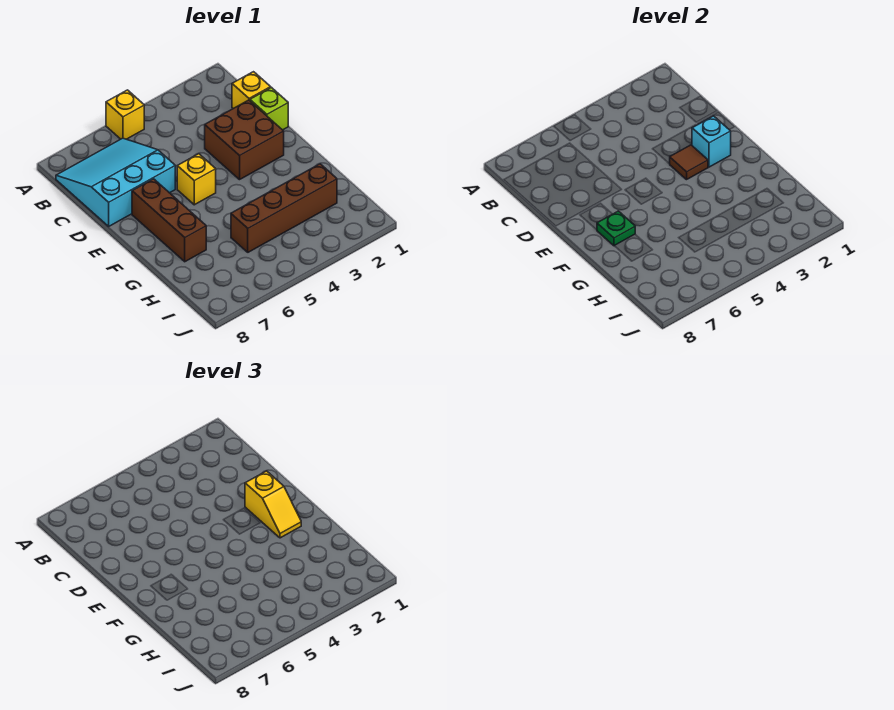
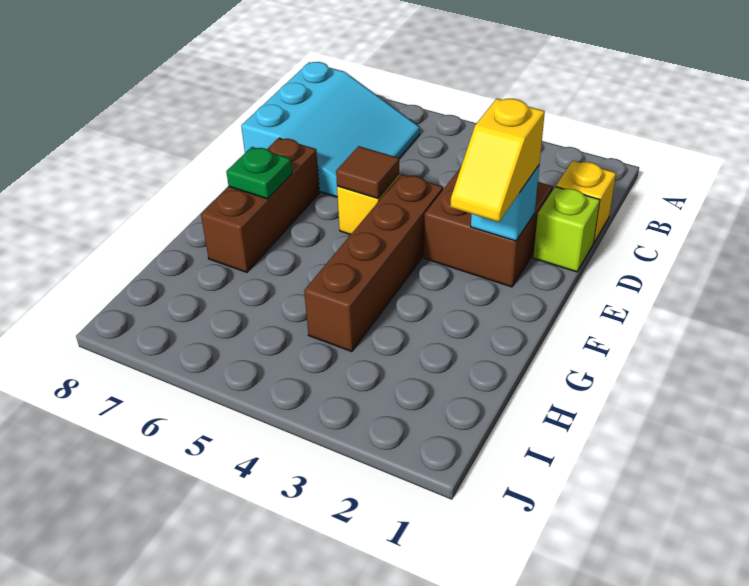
yellow brick A5 level 1 -> none
cyan slope B6:D8 level 1 top D -> cyan slope B6:D8 level 1 top 8
brown tile E3 level 2 -> brown tile E5 level 2
brown brick H2:H5 level 1 -> brown brick E4:H4 level 1

